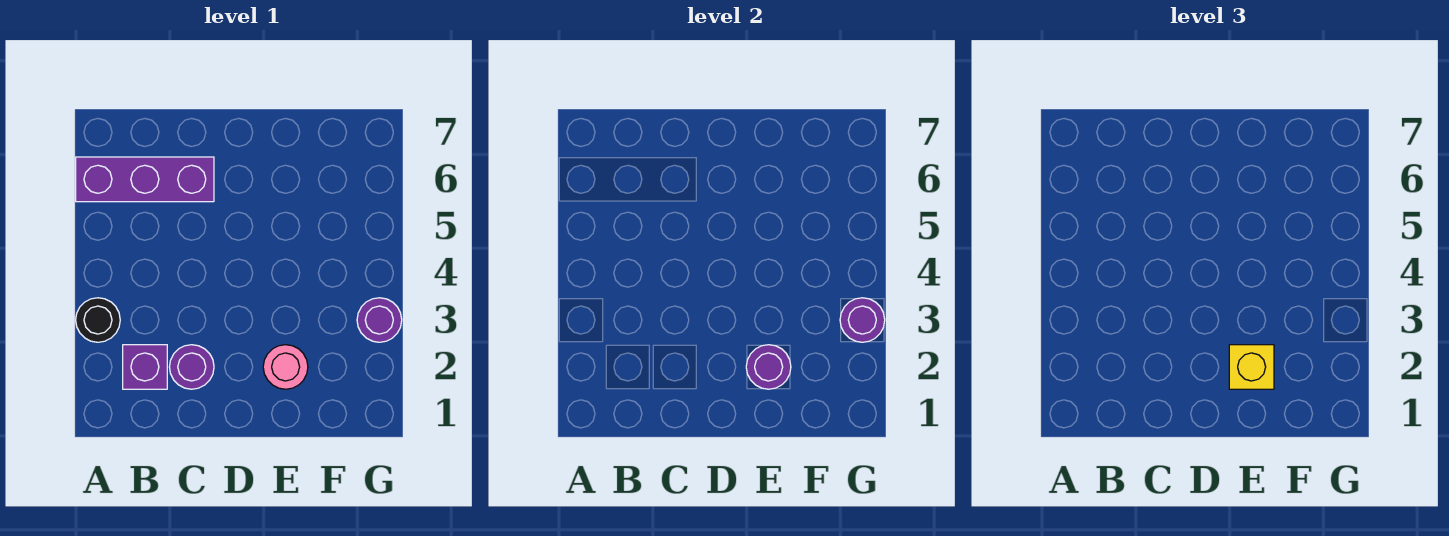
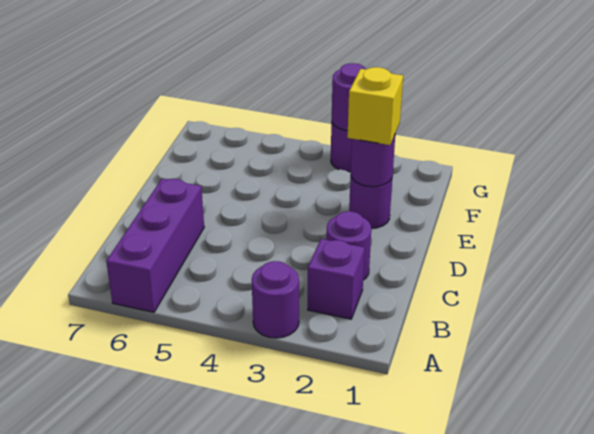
black round brick A3 level 1 -> purple round brick A3 level 1
pink round brick E2 level 1 -> purple round brick E2 level 1

